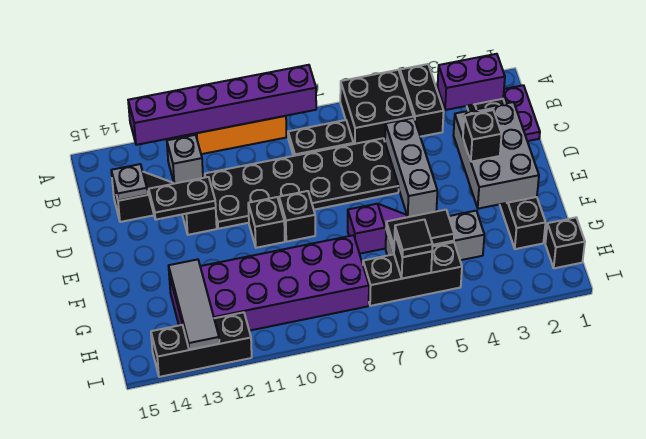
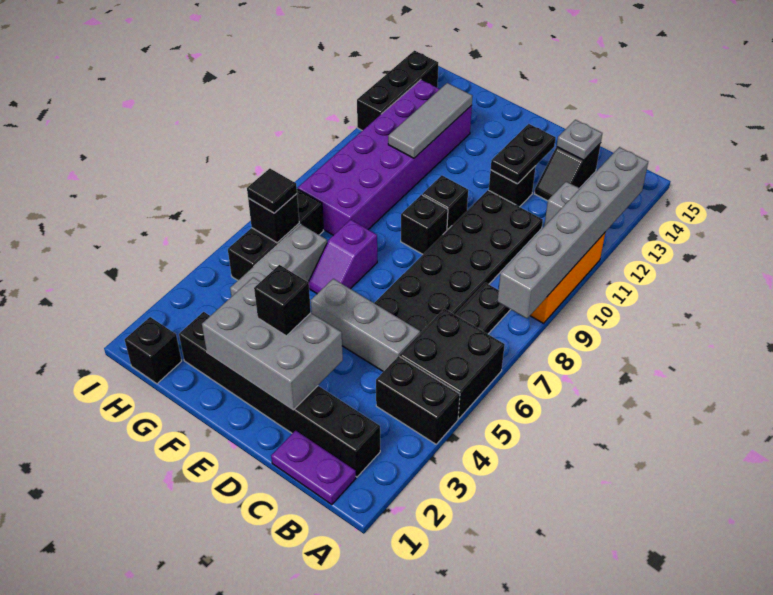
purple brick A8:A13 level 2 -> grey brick A8:A13 level 2
purple brick B2:B3 level 2 -> none
black tile G5:G6 level 2 -> none
grey tile G13:I13 level 2 -> grey tile G11:G13 level 2

